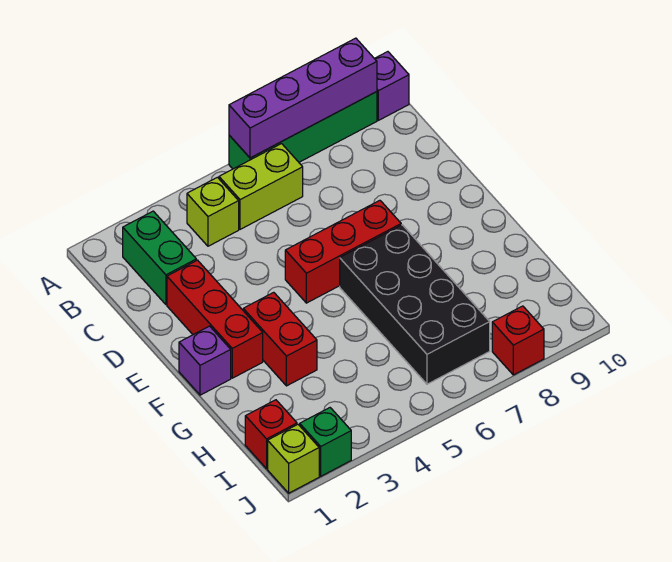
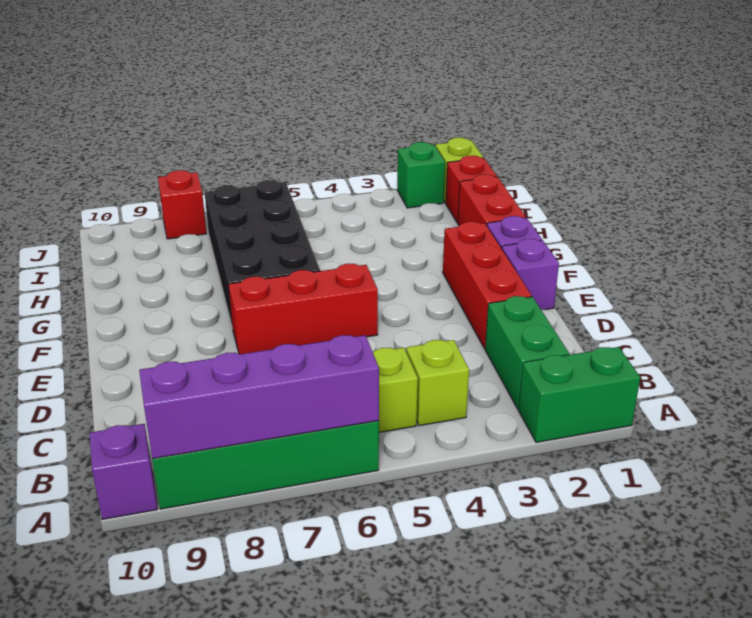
none -> green brick A1:A2 level 1
none -> purple brick E1 level 1
red brick F3:G3 level 1 -> red brick G1:H1 level 1

